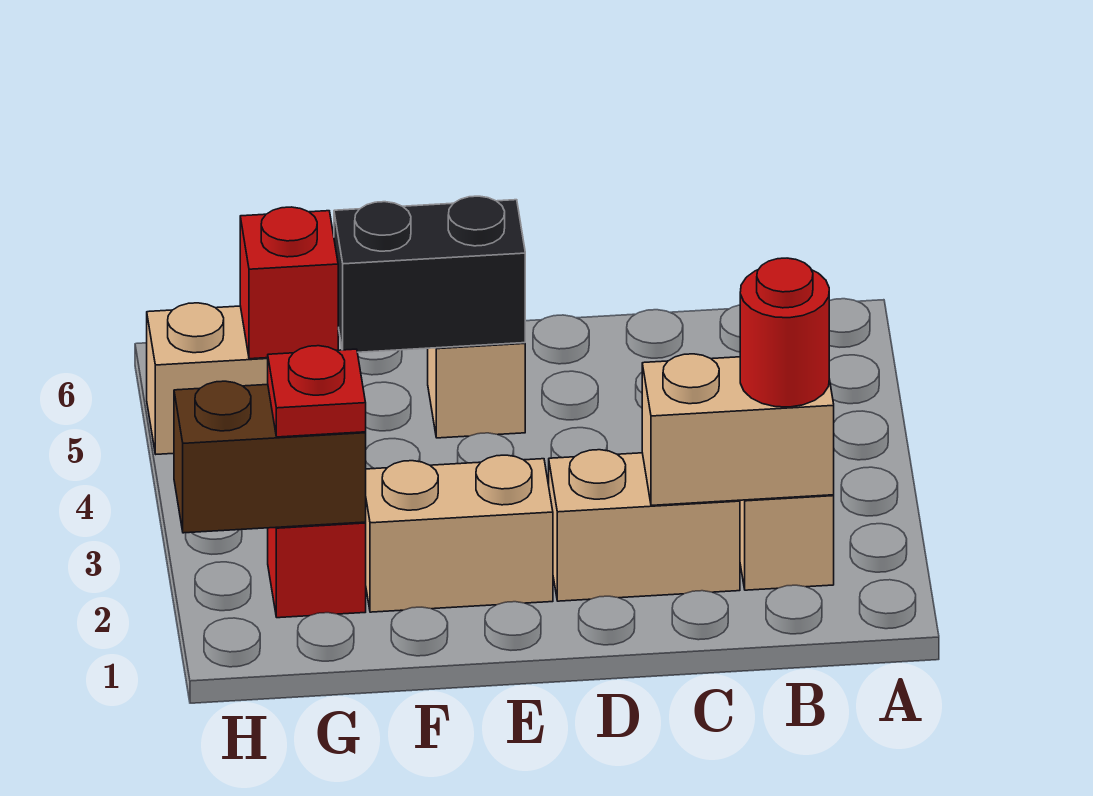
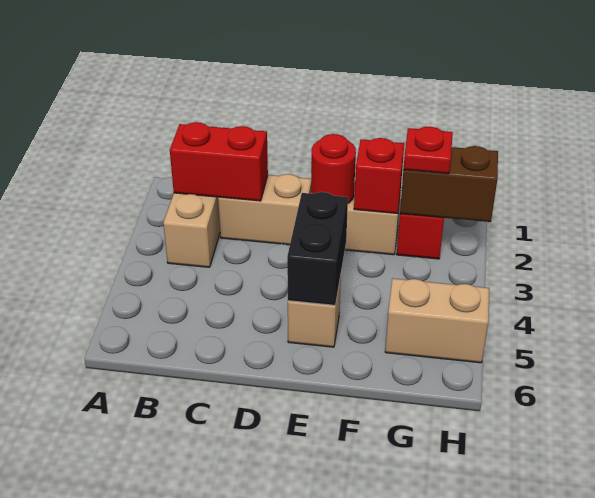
tan brick B2:C2 level 2 -> red brick B2:C2 level 2
red round brick B2 level 3 -> red round brick E2 level 2
black brick E5:F5 level 2 -> black brick E4:E5 level 2
red brick G5 level 2 -> red brick F2 level 2

